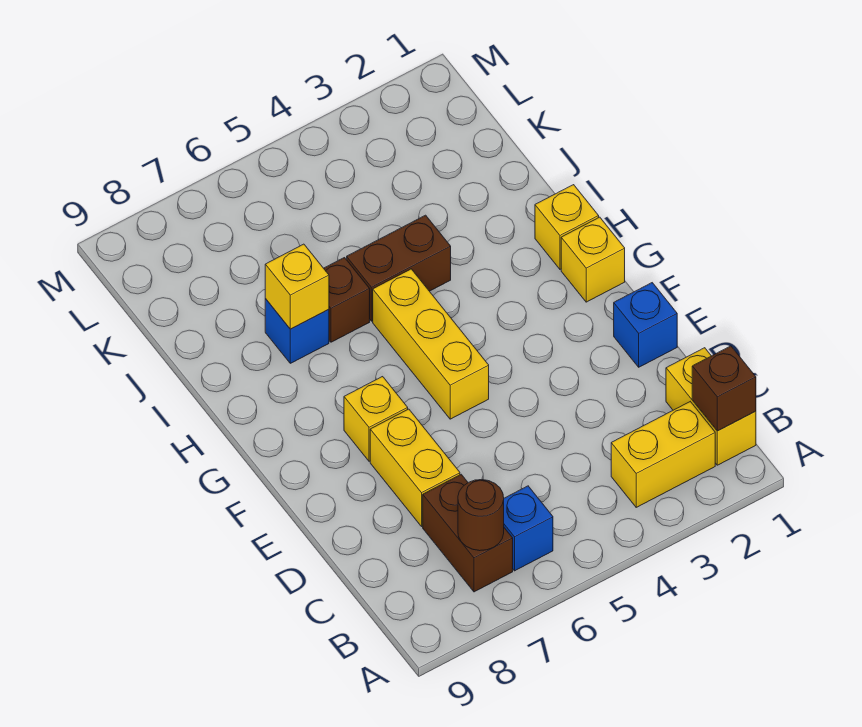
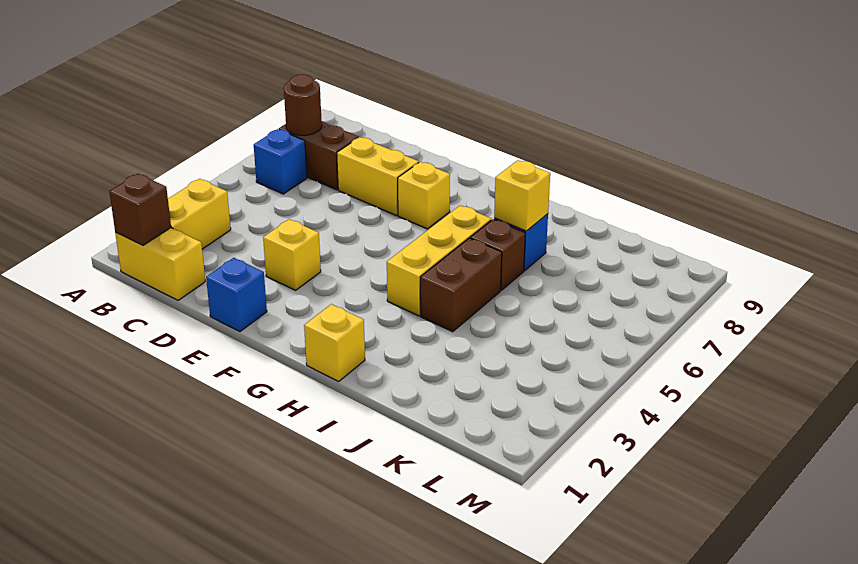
yellow brick F5:H5 level 1 -> yellow brick H4:H6 level 1
yellow brick G1 level 1 -> yellow brick E3 level 1

